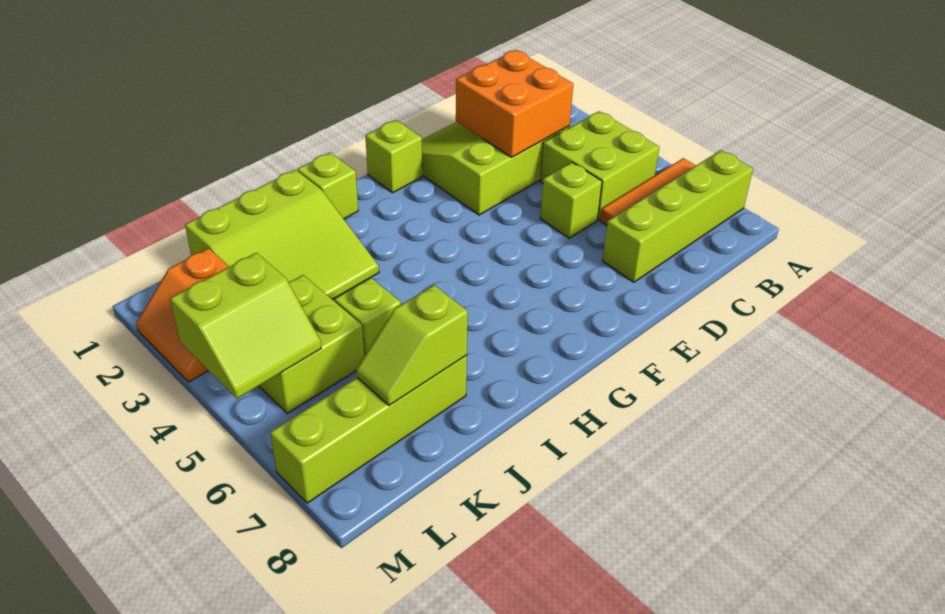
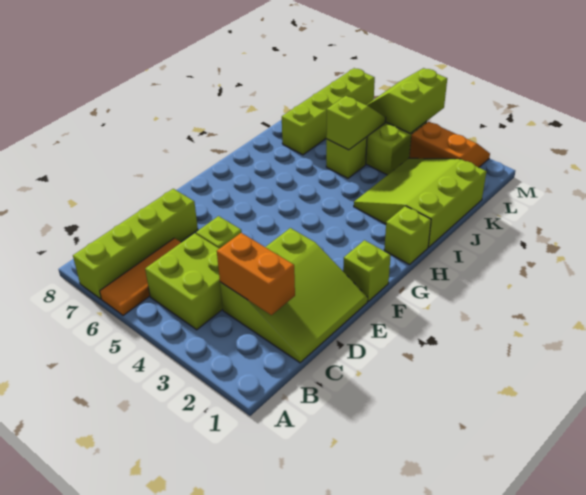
orange brick C2:D3 level 2 -> orange brick C2:C3 level 2
lime slope J7:K7 level 2 top J -> lime slope J5:K5 level 2 top J

